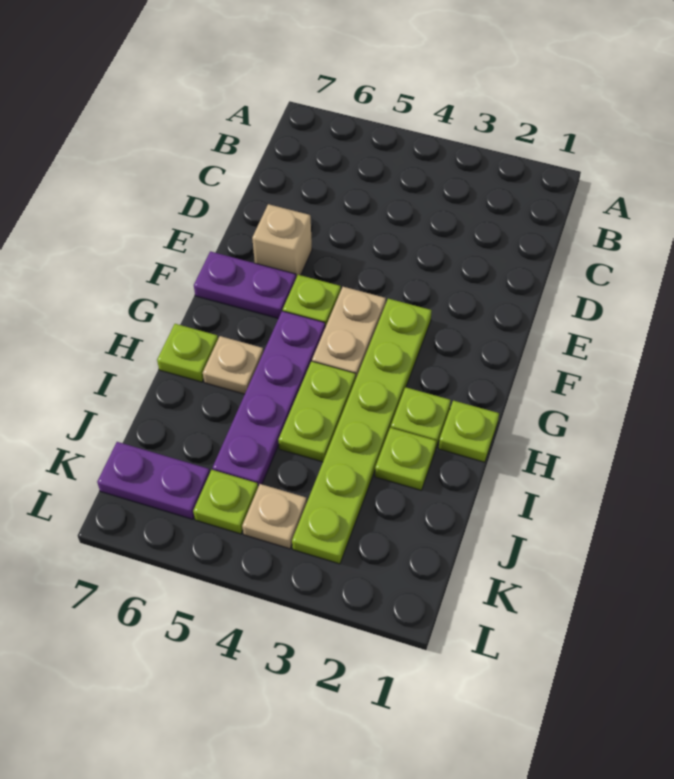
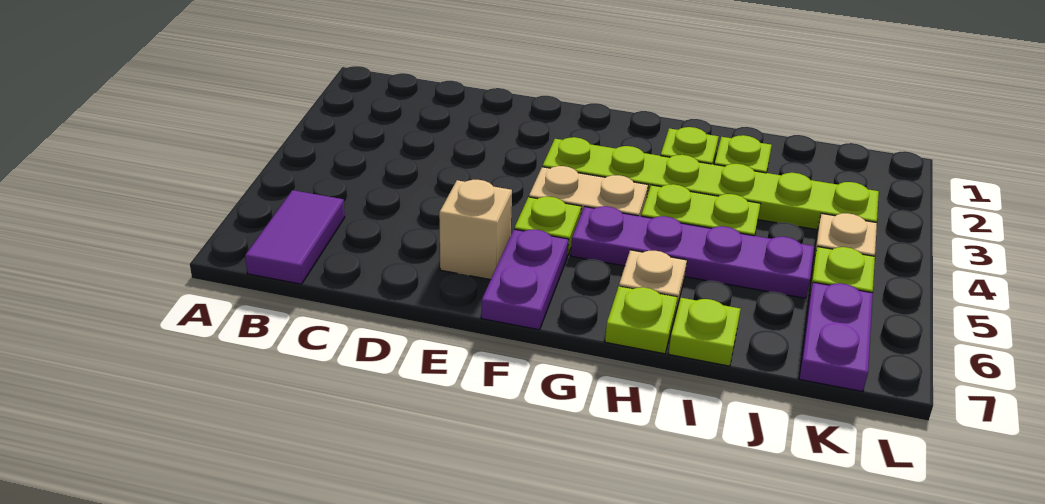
none -> purple tile B6:B7 level 1
lime plate H1 level 1 -> lime plate I7 level 1

